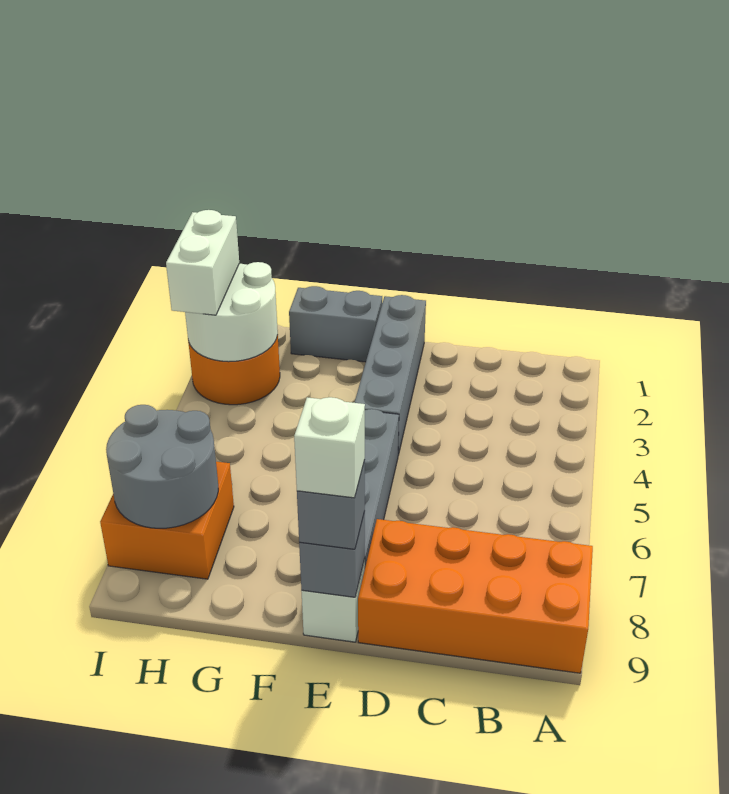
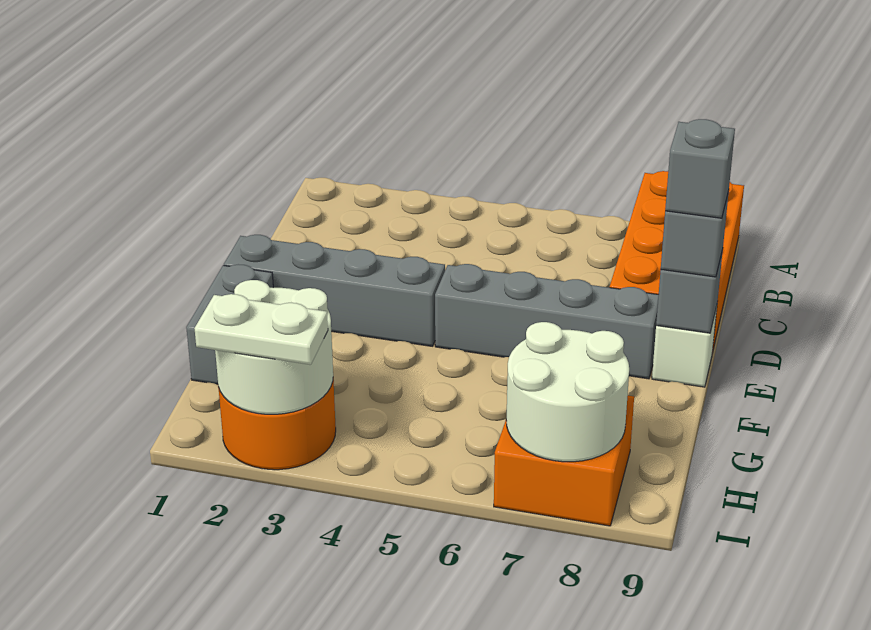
white brick E9 level 4 -> grey brick E9 level 4
grey round brick H7:I8 level 2 -> white round brick H7:I8 level 2
white brick I2:I3 level 3 -> white plate I2:I3 level 3

